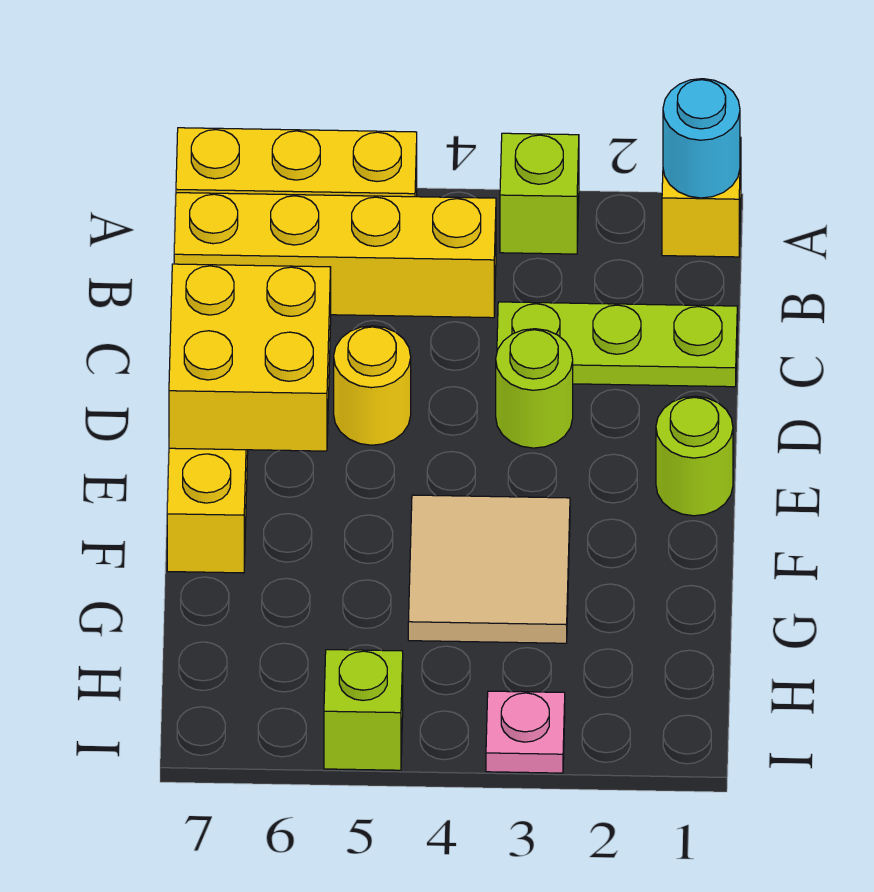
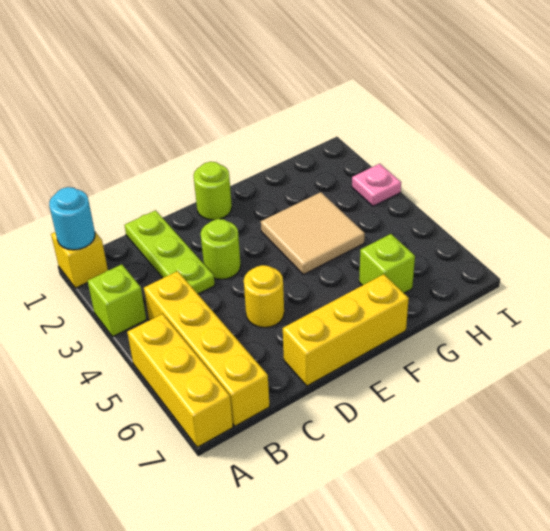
yellow brick D6:E7 level 2 -> none
lime brick I5 level 1 -> lime brick G6 level 1

